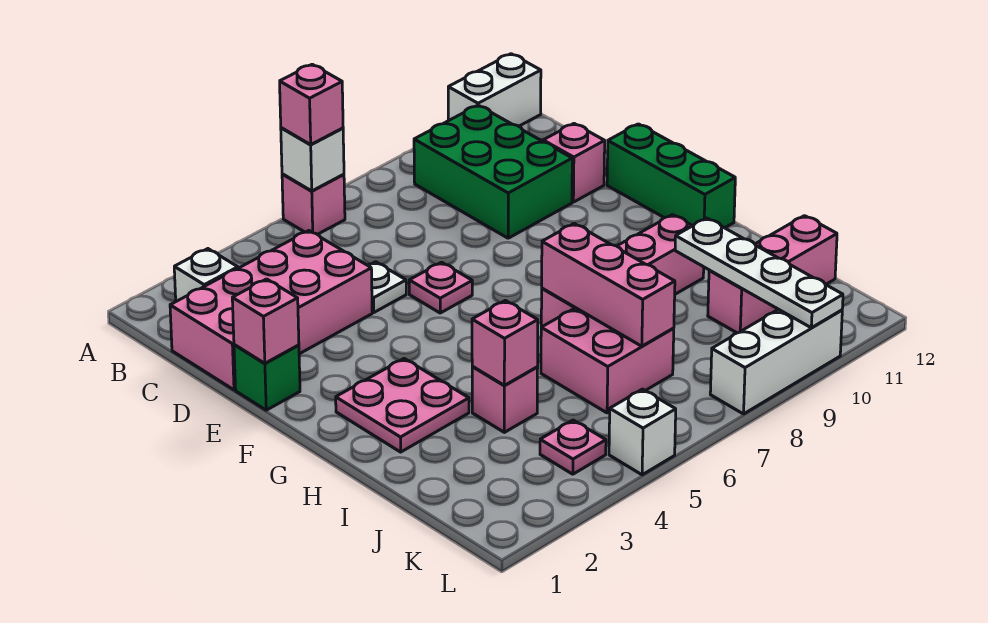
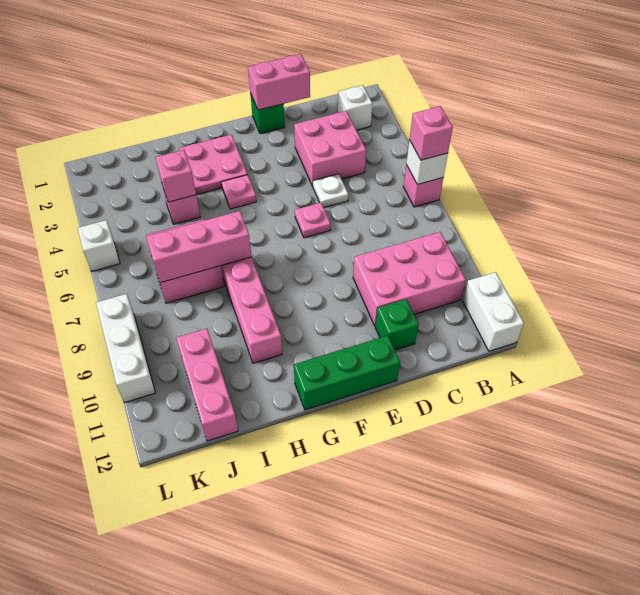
green brick B9:D10 level 1 -> pink brick B9:D10 level 1
pink brick C1:D4 level 1 -> pink brick C3:D4 level 1
pink brick D11 level 1 -> green brick D11 level 1
pink brick E1 level 2 -> pink brick D1:E1 level 2
white plate I10:L10 level 2 -> none
pink plate K4 level 1 -> pink plate G4 level 1

